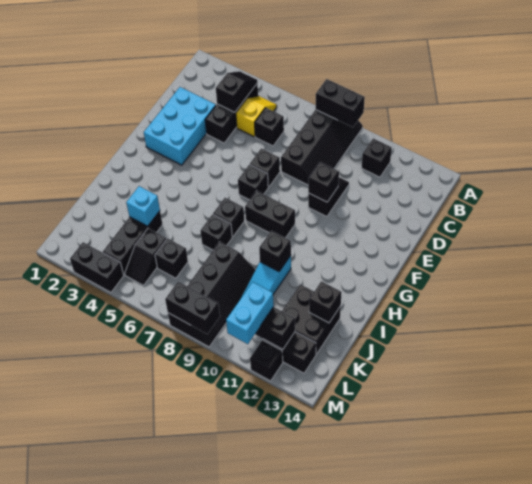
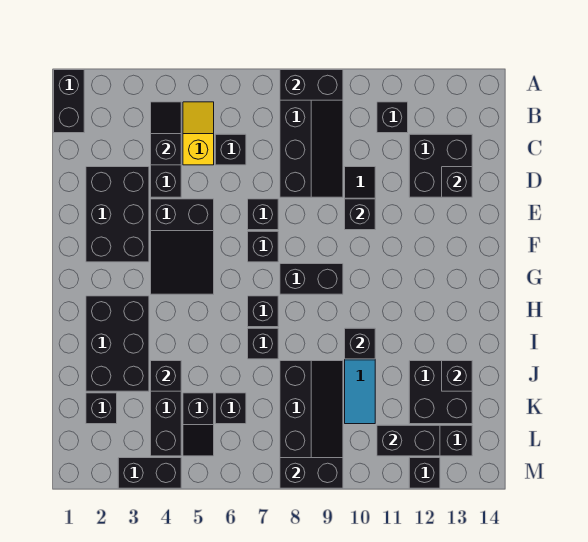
none -> black brick A1:B1 level 1
none -> black brick C12:D13 level 1
cyan brick D2:F3 level 1 -> black brick D2:F3 level 1
none -> black brick D13 level 2
none -> black slope E4:G5 level 1 top E
none -> black brick H2:J3 level 1
cyan brick J4 level 2 -> black brick J4 level 2
none -> black brick K2 level 1
cyan brick L11:M11 level 3 -> none

